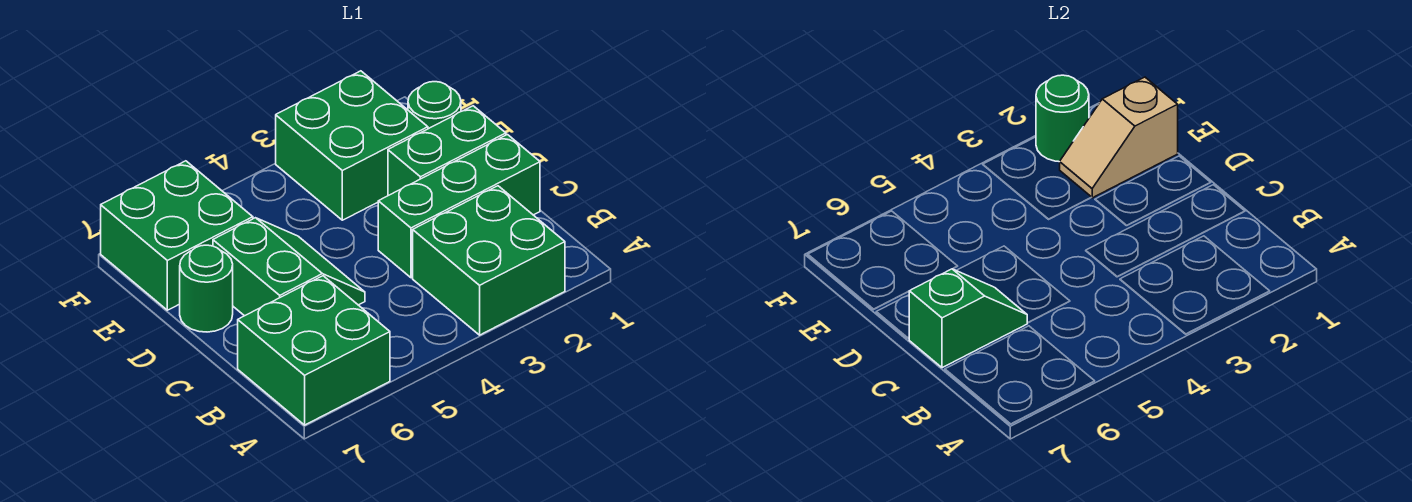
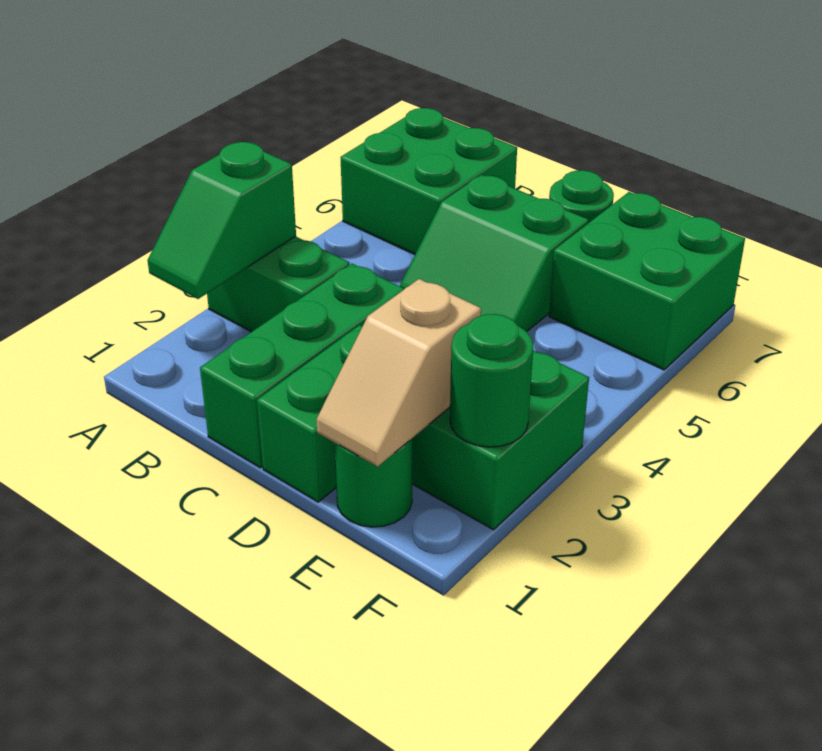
green brick A2:B3 level 1 -> green brick A3:B3 level 1
green slope C6:C7 level 2 top 7 -> green slope A2:A3 level 2 top 3
tan slope E1:E2 level 2 top 1 -> tan slope E1:E2 level 2 top 2

